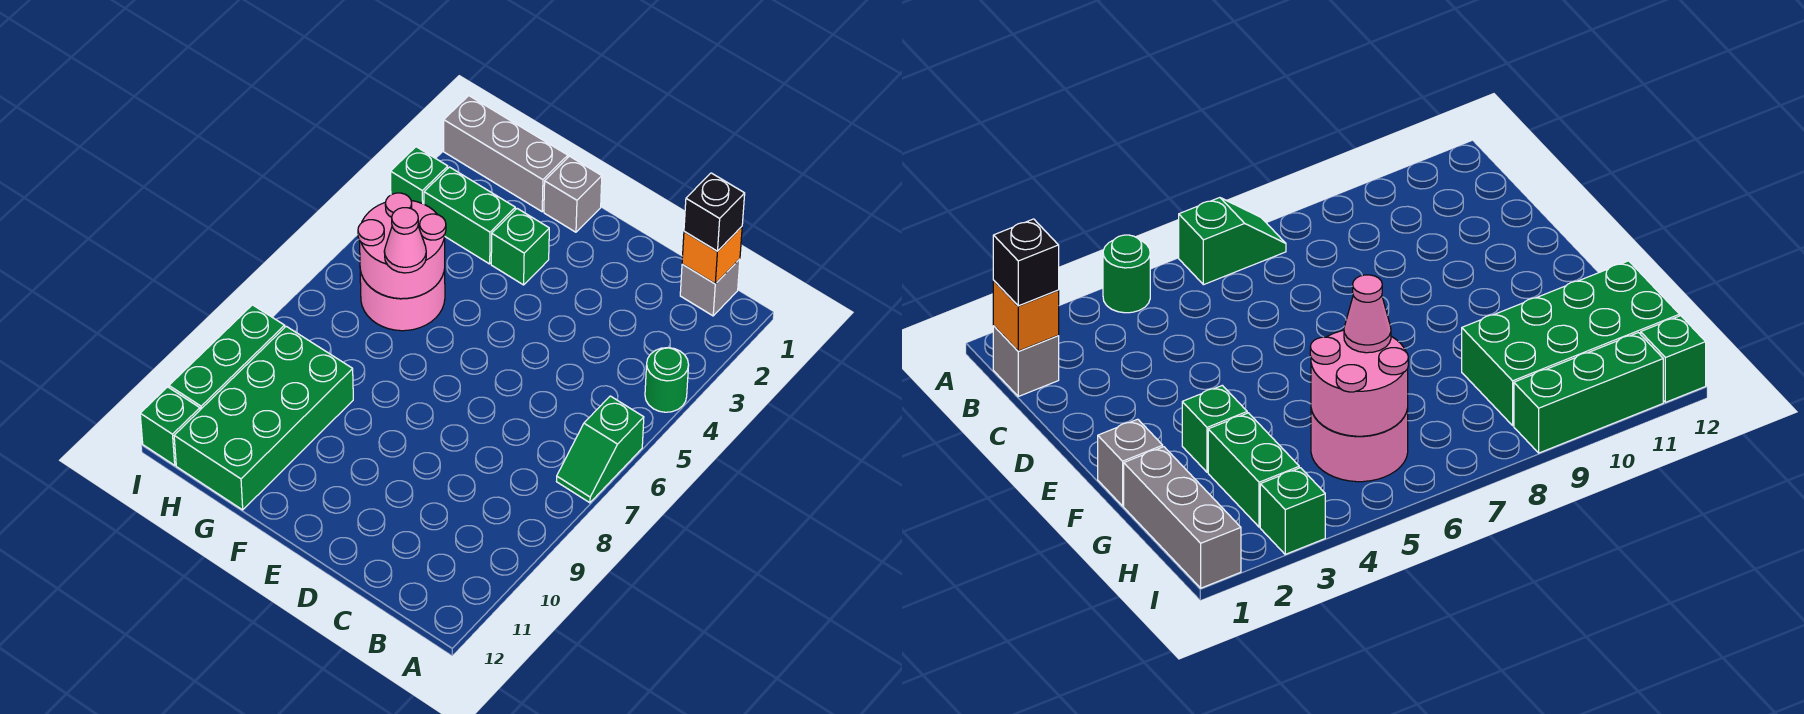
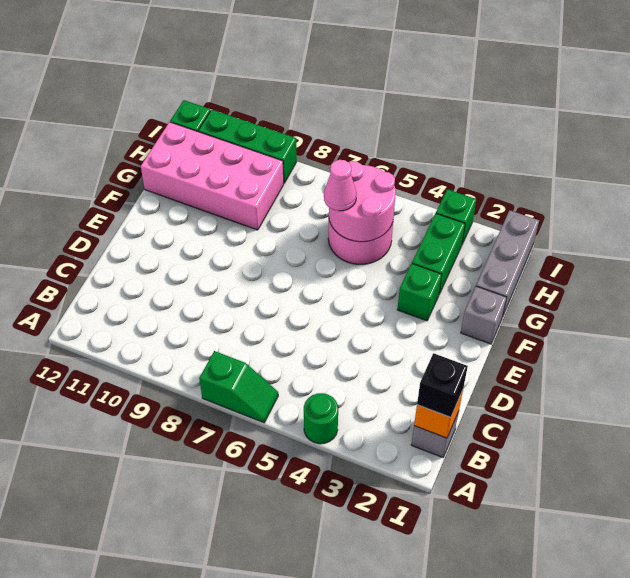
green slope A6:A7 level 1 top 6 -> green slope A6:A7 level 1 top 7
green brick G9:H12 level 1 -> pink brick G9:H12 level 1

